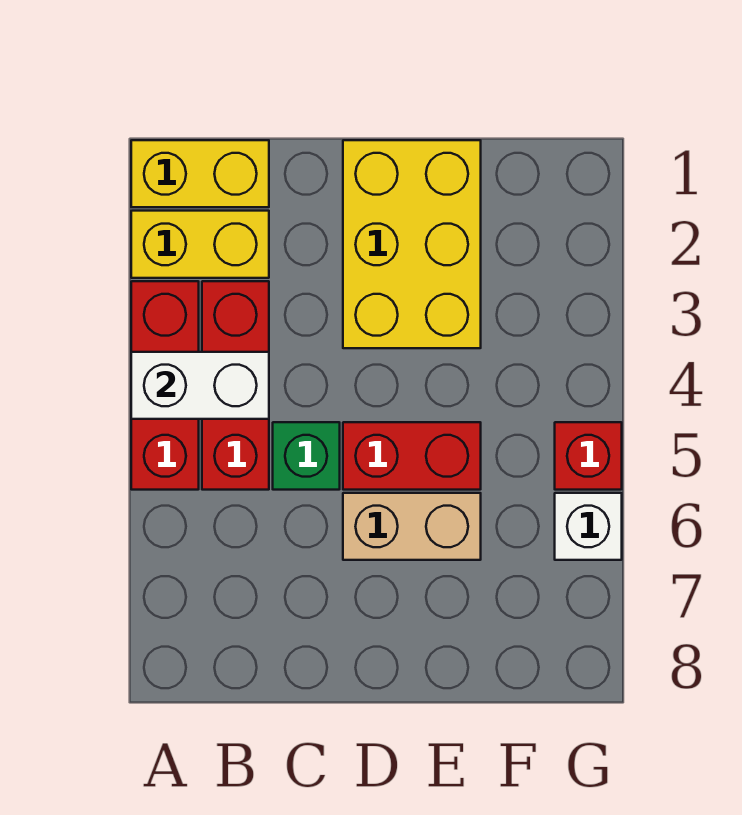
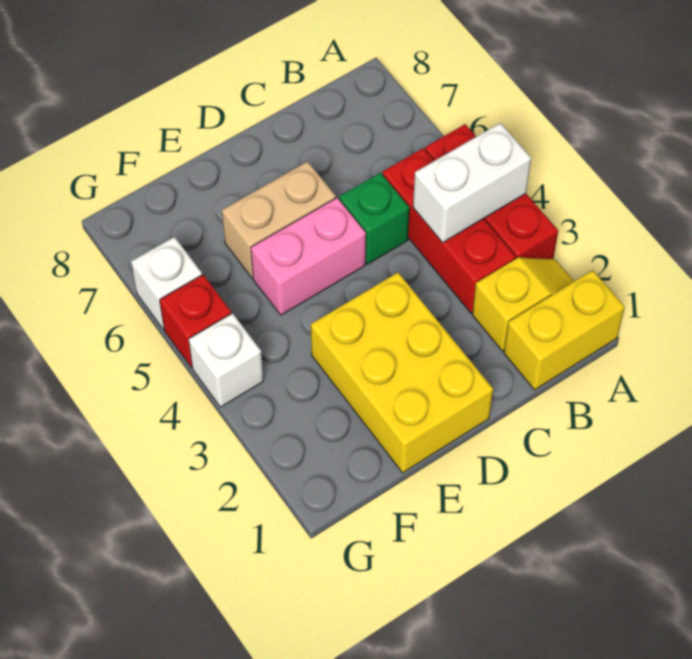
yellow brick A2:B2 level 1 -> yellow slope A2:B2 level 1 top B
red brick D5:E5 level 1 -> pink brick D5:E5 level 1
none -> white brick G4 level 1

